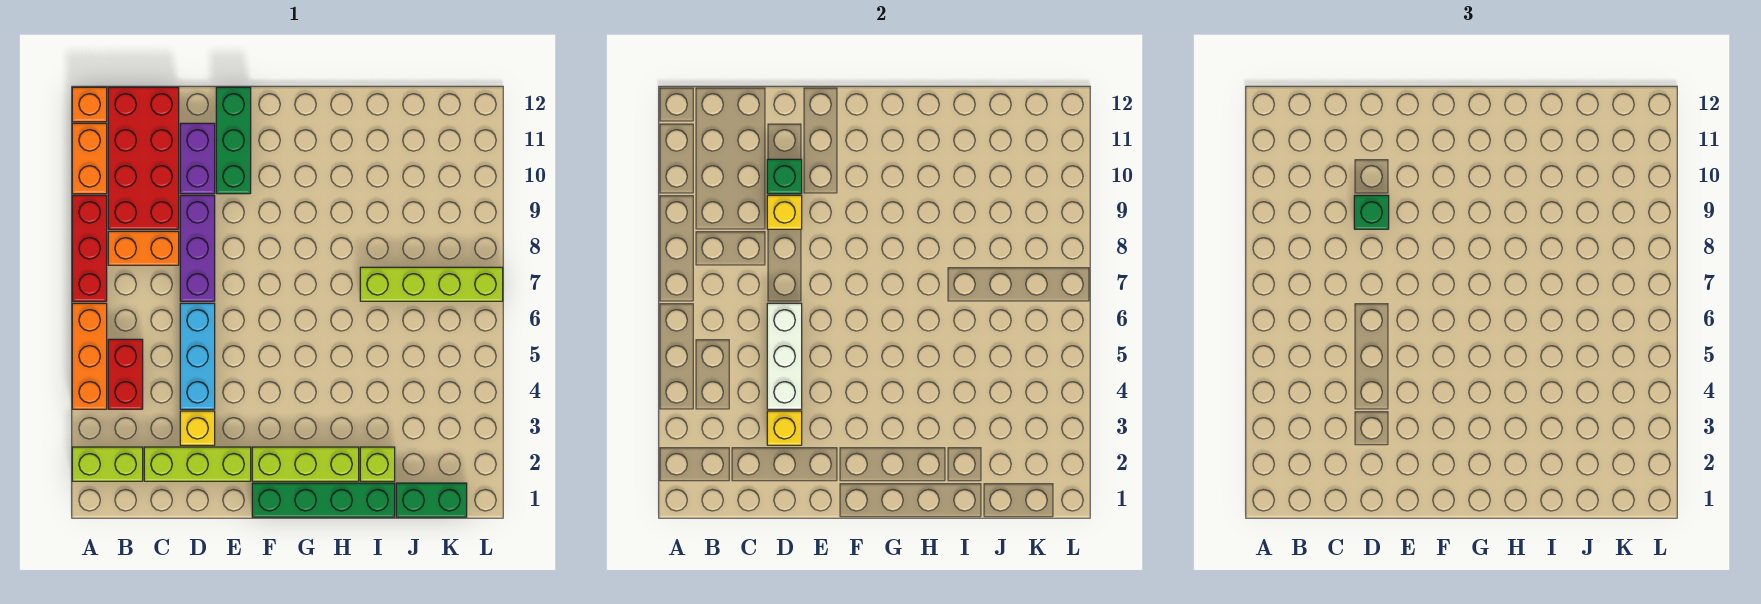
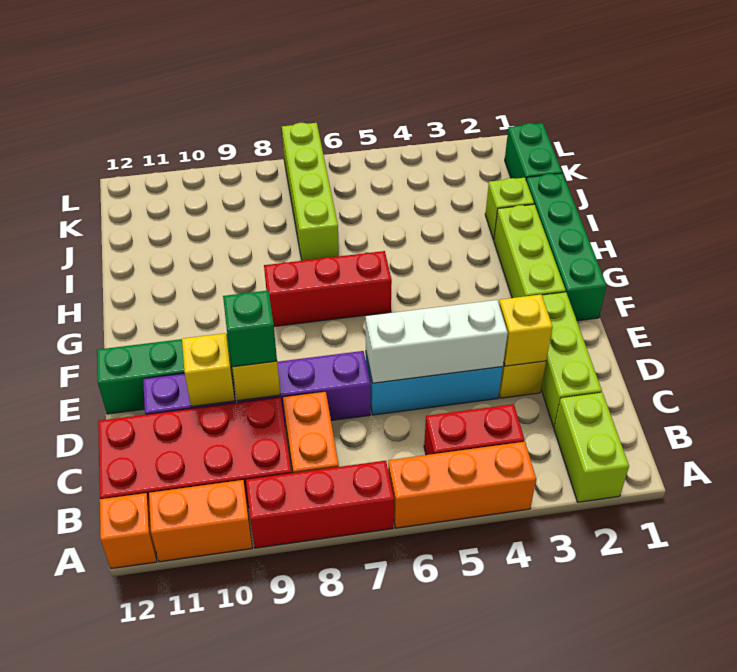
green brick D10 level 2 -> yellow brick D10 level 2
none -> red brick G6:G8 level 1

